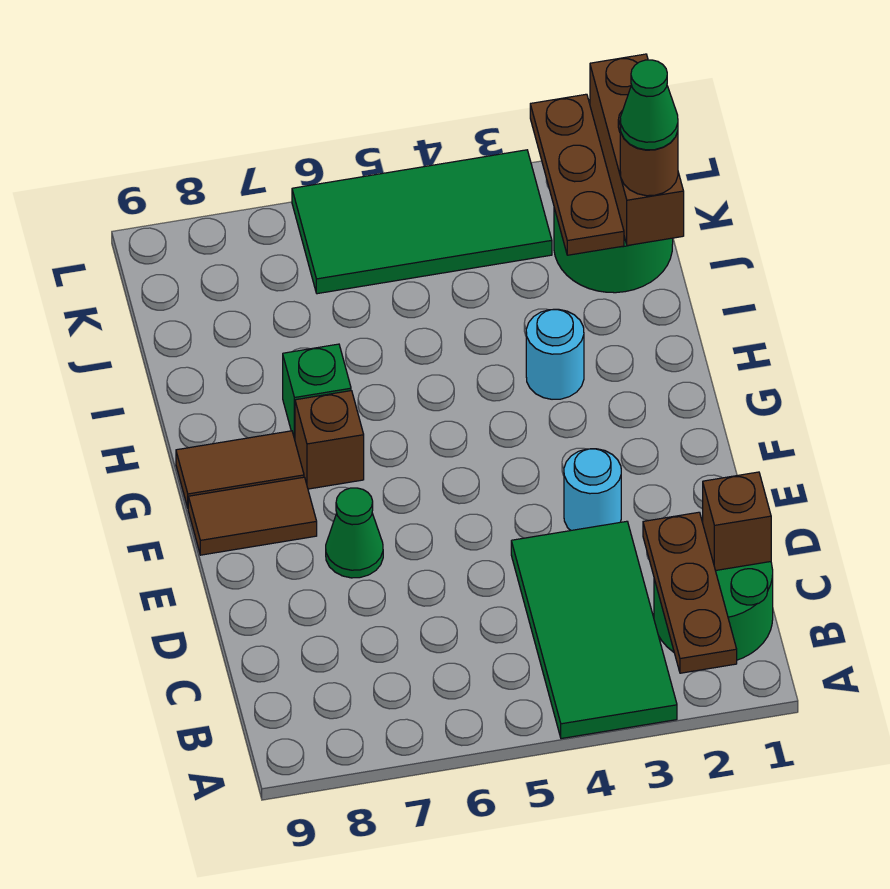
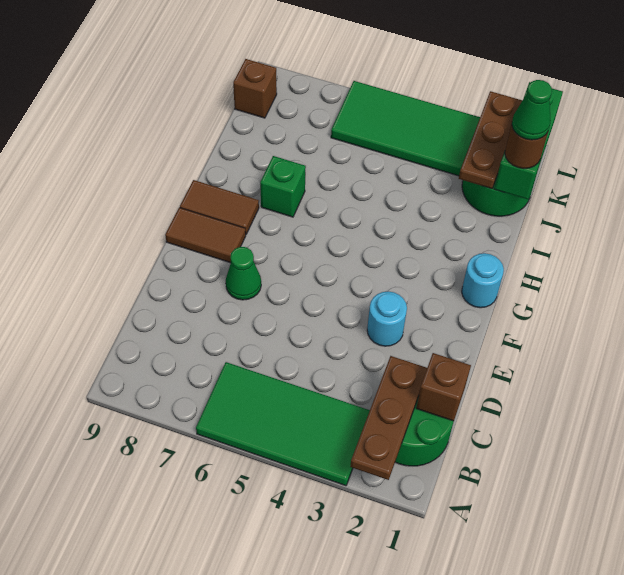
green tile A3:D4 level 1 -> green tile A3:B6 level 1
brown brick G7 level 1 -> brown brick K9 level 1
cyan round brick H3 level 1 -> cyan round brick G1 level 1
brown brick J1:L1 level 2 -> green brick J1:L1 level 2

